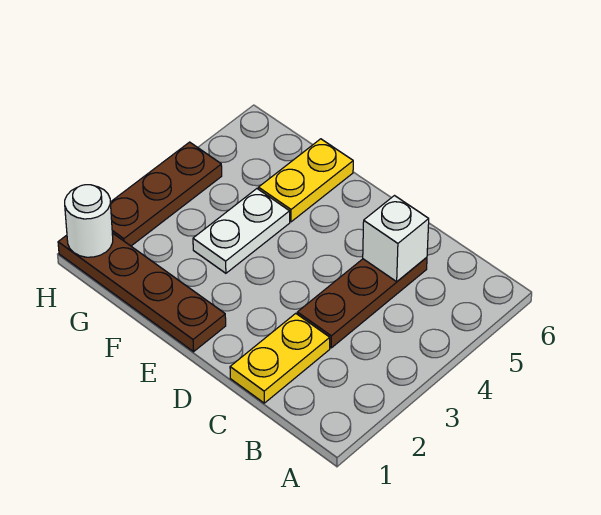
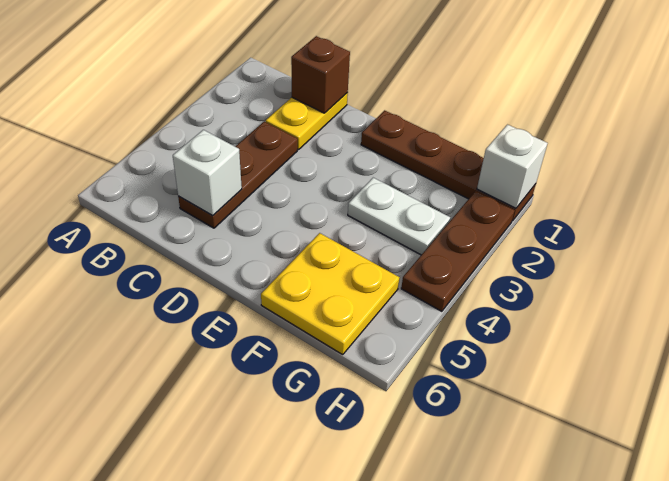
none -> brown brick C1 level 2
white plate F3:F4 level 1 -> white plate F3:G3 level 1
yellow plate F5:F6 level 1 -> yellow plate F5:G6 level 1
white round brick H1 level 2 -> white brick H1 level 2

